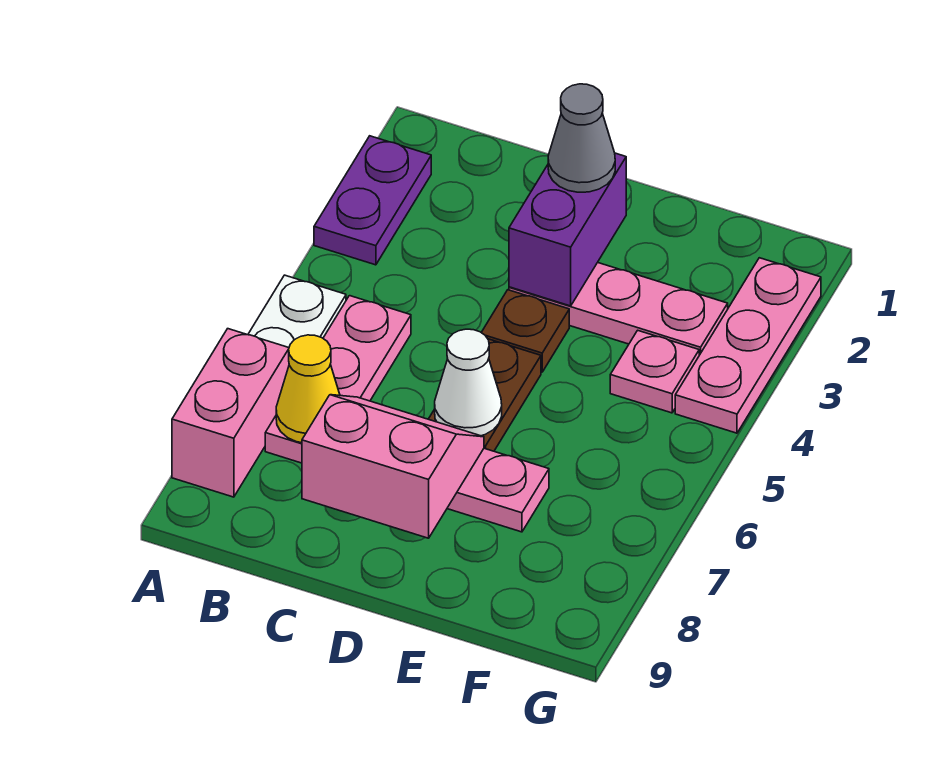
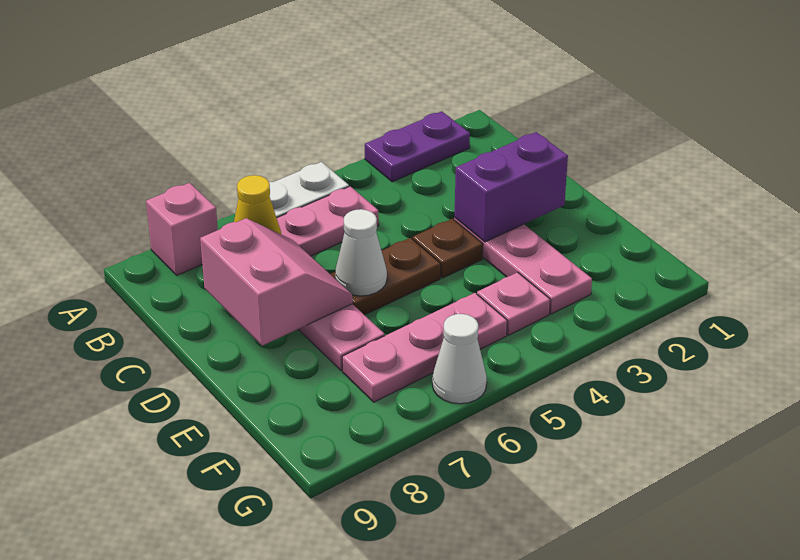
pink brick A7:A8 level 1 -> pink brick A8 level 1
grey cone D2 level 3 -> none
pink plate G2:G4 level 1 -> pink plate F5:F7 level 1
none -> white cone G6 level 1

